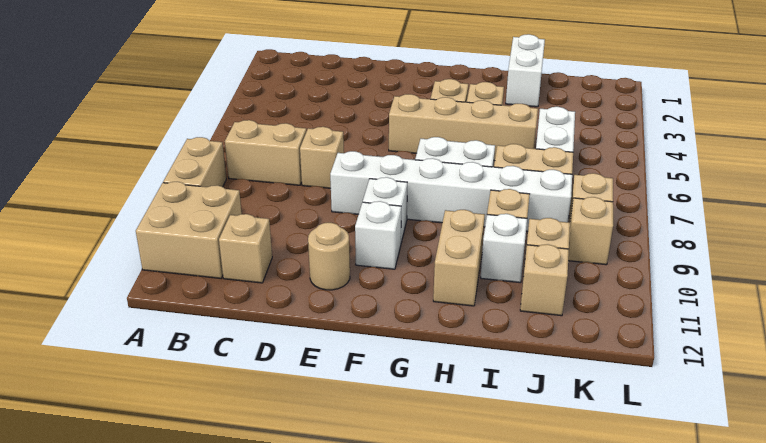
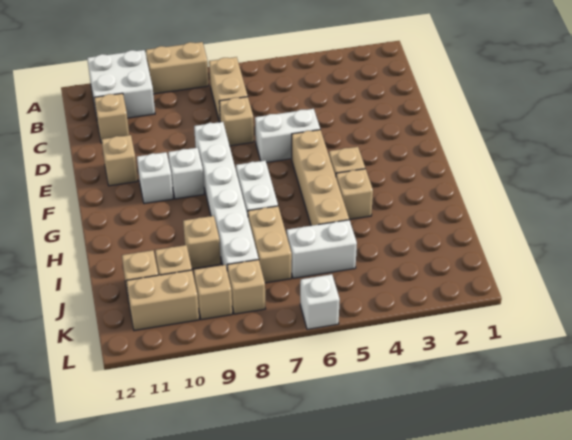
tan brick A10:B11 level 1 -> white brick A10:B11 level 1
tan round brick E11 level 1 -> tan brick E11 level 1
tan brick H10:H11 level 1 -> tan brick K10:K11 level 1
white brick I1:I2 level 1 -> white brick E5:E6 level 1
white brick I10 level 1 -> white brick L6 level 1

